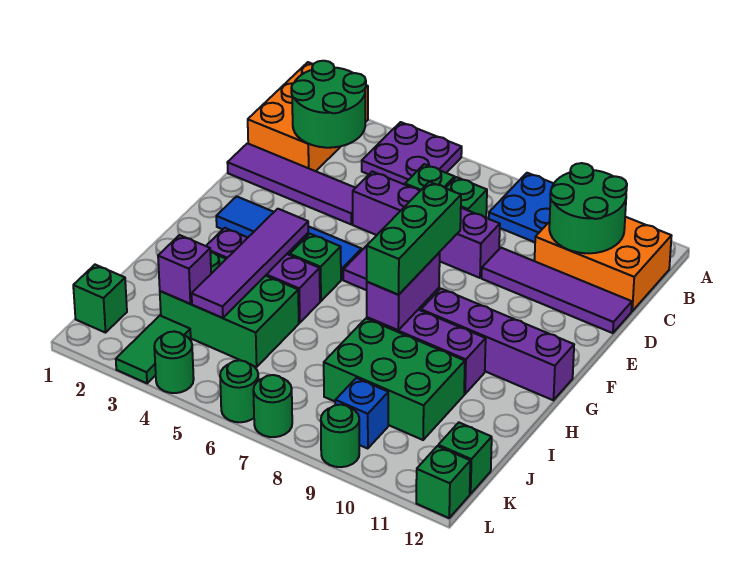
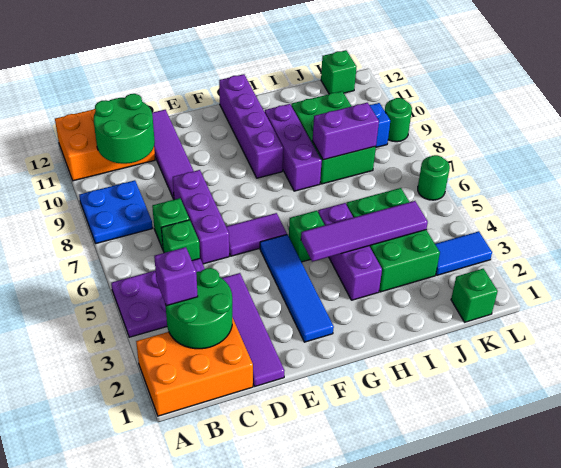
purple plate A4:B5 level 1 -> purple plate A4:C5 level 1
orange brick B10:C12 level 1 -> orange brick A11:C12 level 1
purple brick D5:D8 level 1 -> purple brick D6:D8 level 1
green brick F8:H8 level 3 -> none
purple brick G8:H8 level 2 -> purple brick I8:J8 level 2
purple brick J3 level 2 -> purple brick B3 level 3
green tile K3:L3 level 1 -> blue tile K3:L3 level 1
green round brick L4 level 1 -> none
green round brick L7 level 1 -> none
green brick L12 level 1 -> none

